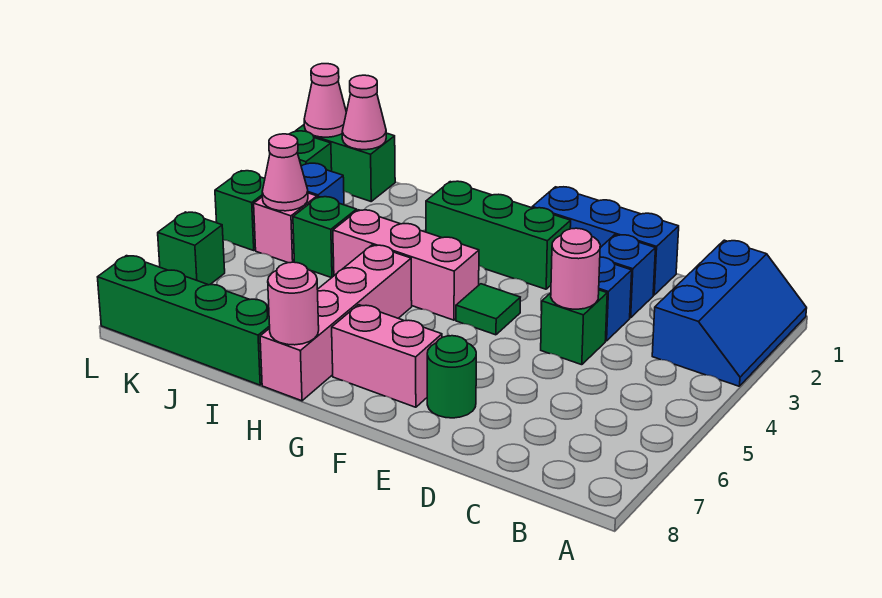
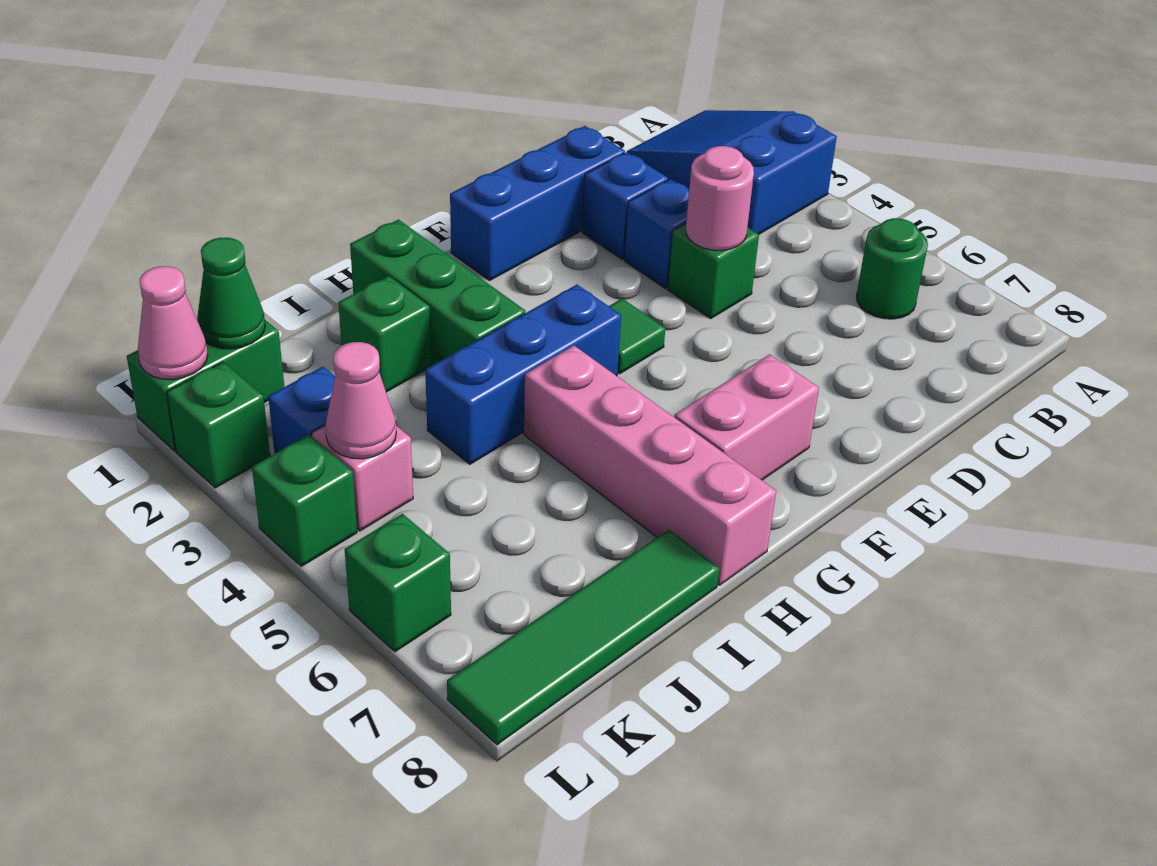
blue slope A1:B3 level 1 top B -> blue slope A1:B3 level 1 top 3
green round brick E7 level 1 -> green round brick B6 level 1
green brick F2:H2 level 1 -> green brick H1:H3 level 1
pink brick G4:I4 level 1 -> blue brick G4:I4 level 1
pink round brick H8 level 2 -> none
green brick I8:L8 level 1 -> green tile I8:L8 level 1
green brick J4 level 1 -> green brick I2 level 1
pink cone K1 level 2 -> green cone K1 level 2

